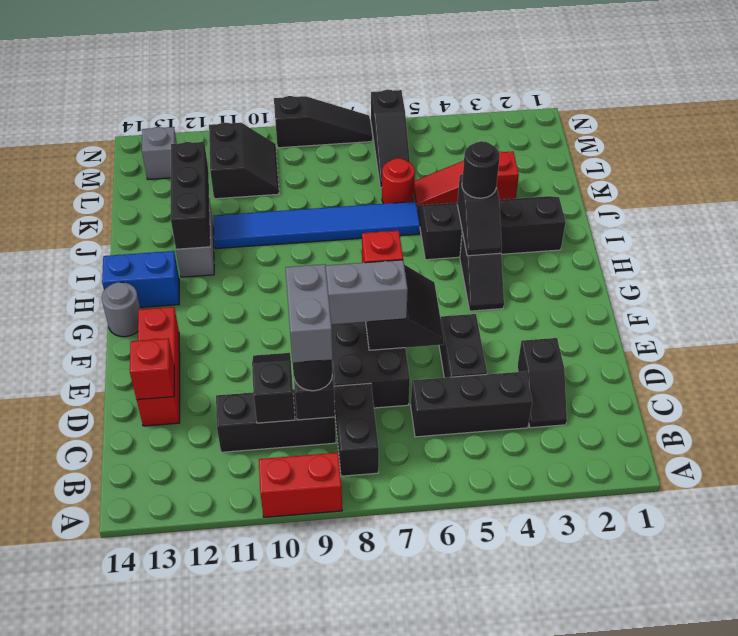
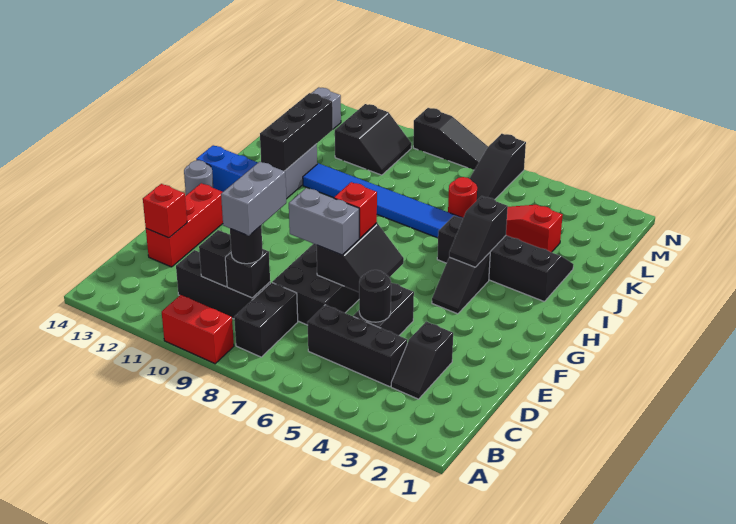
black round brick I4 level 3 -> black round brick D5 level 2

